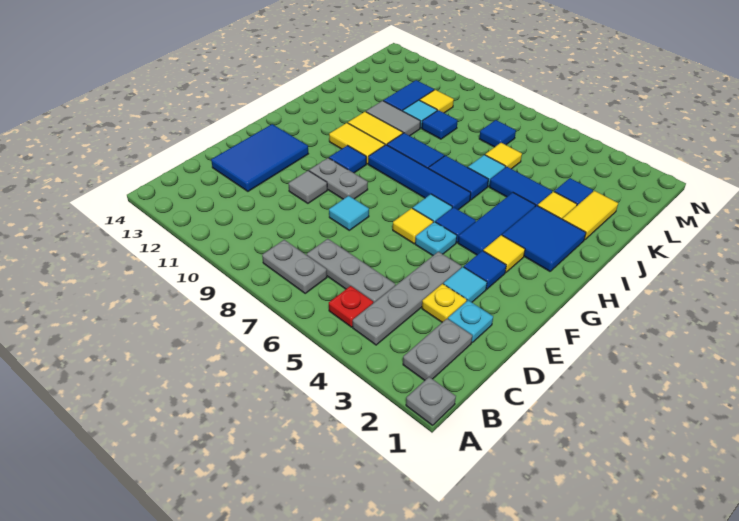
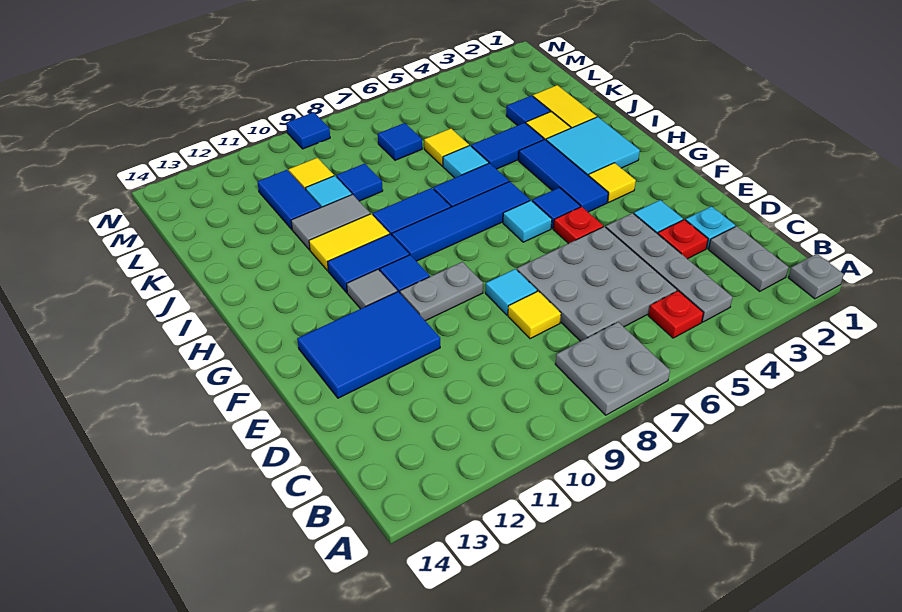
grey plate B7:B8 level 1 -> grey plate A7:B8 level 1
grey plate C5:C7 level 1 -> grey plate C5:E7 level 1
yellow plate D3 level 1 -> red plate D3 level 1
blue tile D12:F13 level 1 -> blue tile E11:F13 level 1
grey tile E10 level 1 -> grey tile G11 level 1
blue tile F3 level 1 -> blue tile N9 level 1
cyan plate F5 level 1 -> red plate F5 level 1
yellow tile F6 level 1 -> yellow tile D8 level 1
blue tile H2:I3 level 1 -> cyan tile H2:I3 level 1
yellow tile H10:H11 level 1 -> blue tile H10:H11 level 1

